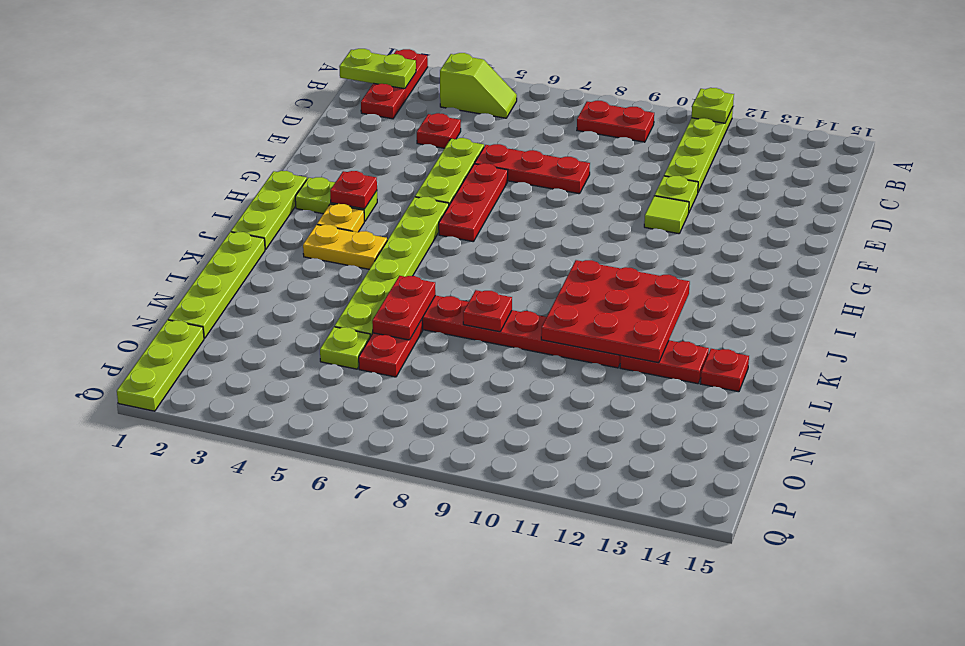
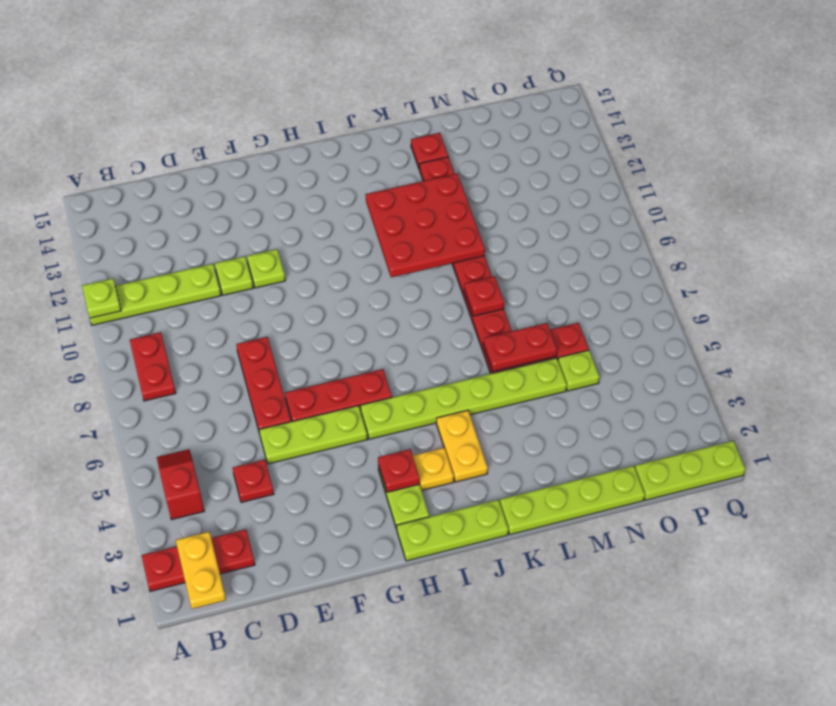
lime plate B1:B2 level 2 -> yellow plate B1:B2 level 2
lime slope B4:B5 level 1 top 4 -> red slope B4:B5 level 1 top 4
lime tile F11 level 1 -> lime plate F11 level 1

